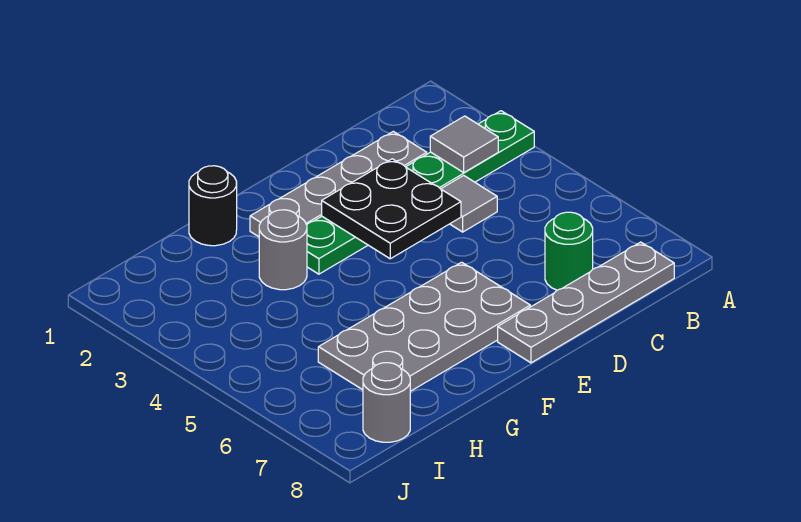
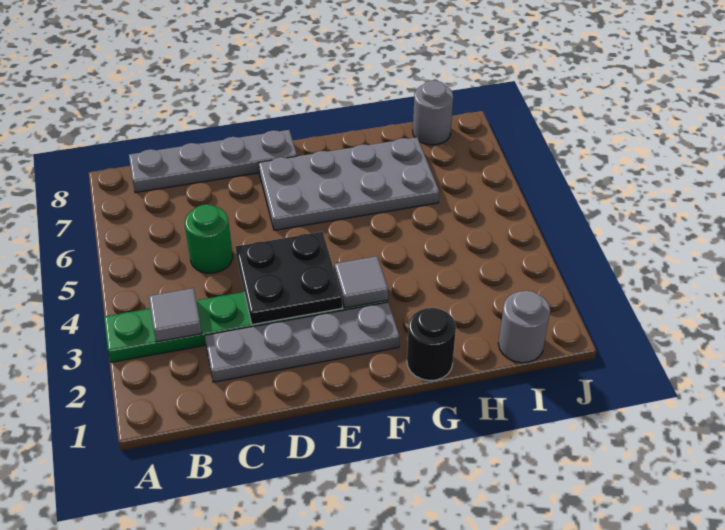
grey tile C4 level 1 -> grey tile F3 level 2
green round brick C7 level 1 -> green round brick C5 level 1
grey round brick G3 level 1 -> grey round brick I1 level 1

